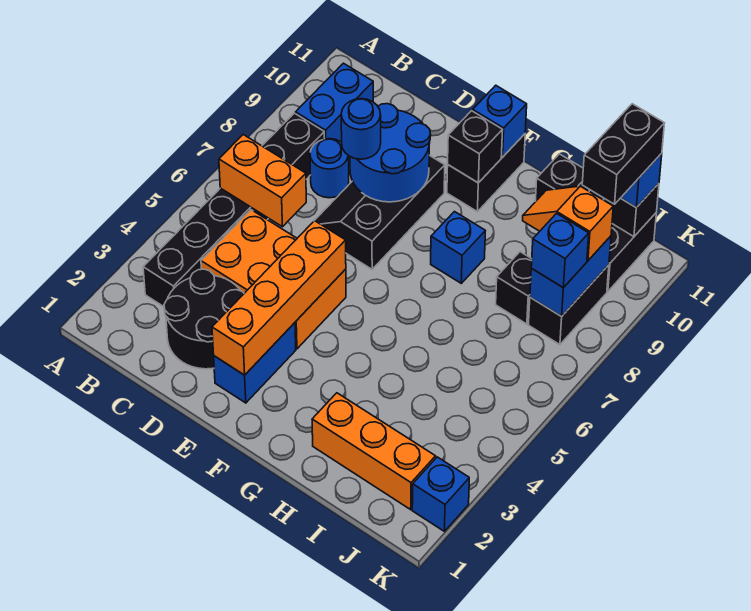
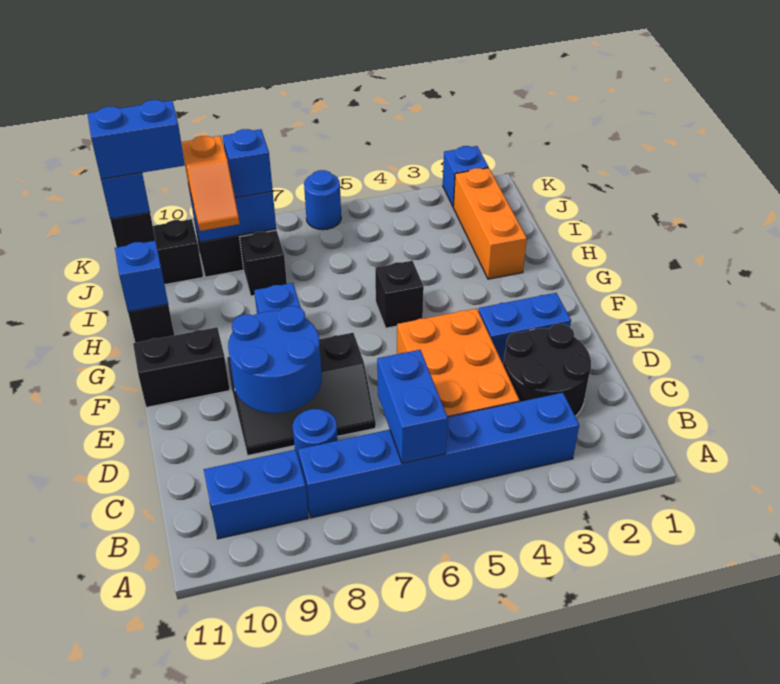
black brick B3:B8 level 1 -> blue brick B3:B8 level 1
orange brick B6:C6 level 2 -> blue brick B6:C6 level 2
blue round brick D8 level 3 -> blue round brick K6 level 1
orange brick E2:E5 level 2 -> none
black brick F10 level 2 -> black brick G5 level 1
blue brick F11 level 2 -> blue brick H11 level 2
black brick J10:J11 level 4 -> blue brick J10:J11 level 4

